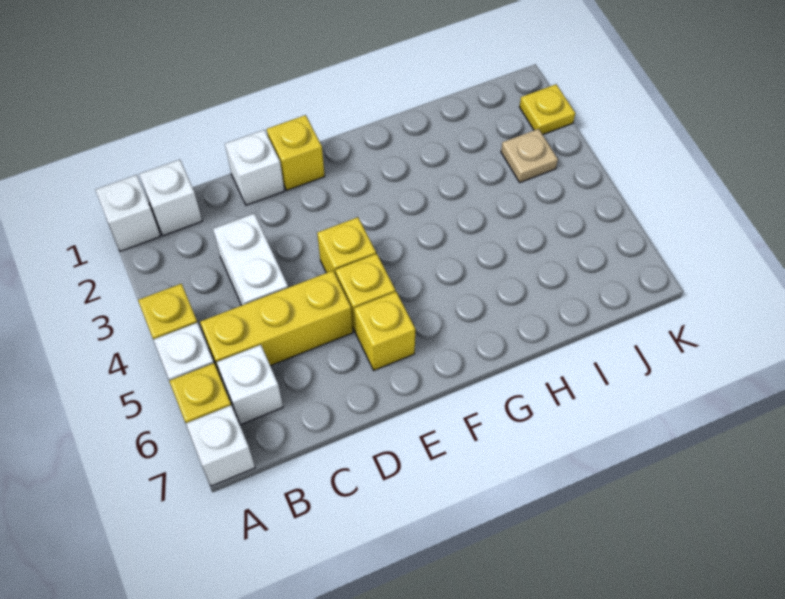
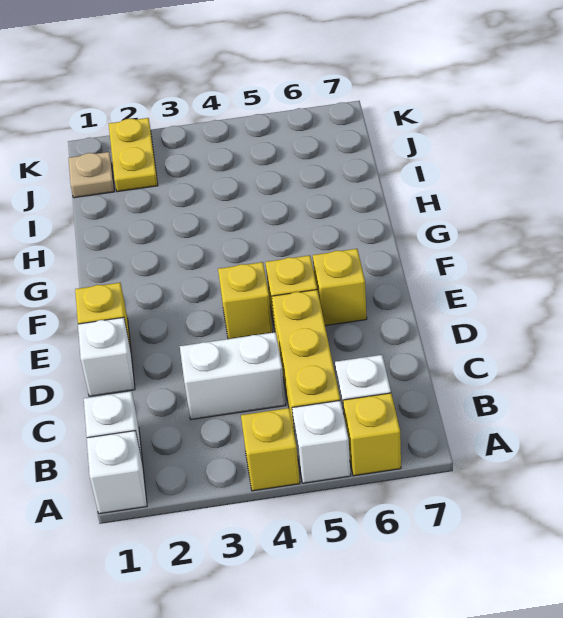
white brick A7 level 1 -> none
tan plate J3 level 1 -> tan plate J1 level 1
yellow plate K2 level 1 -> yellow plate J2:K2 level 1

